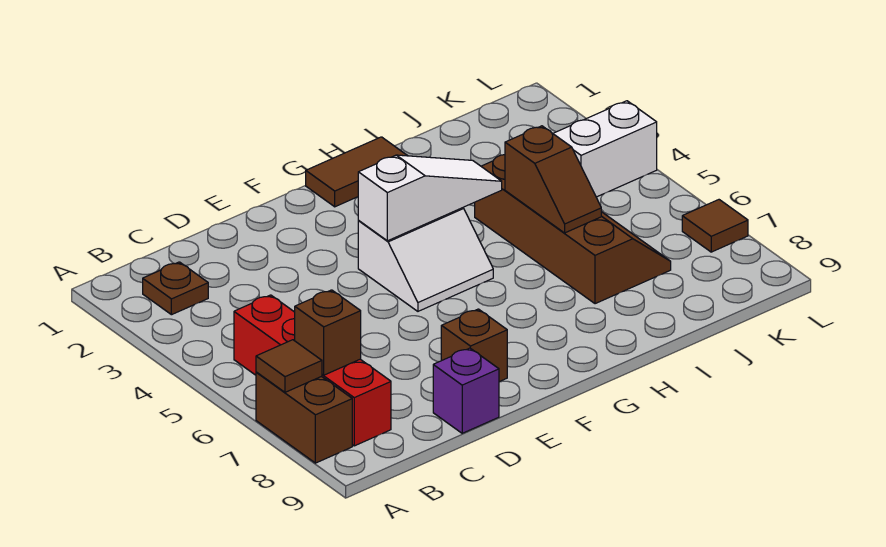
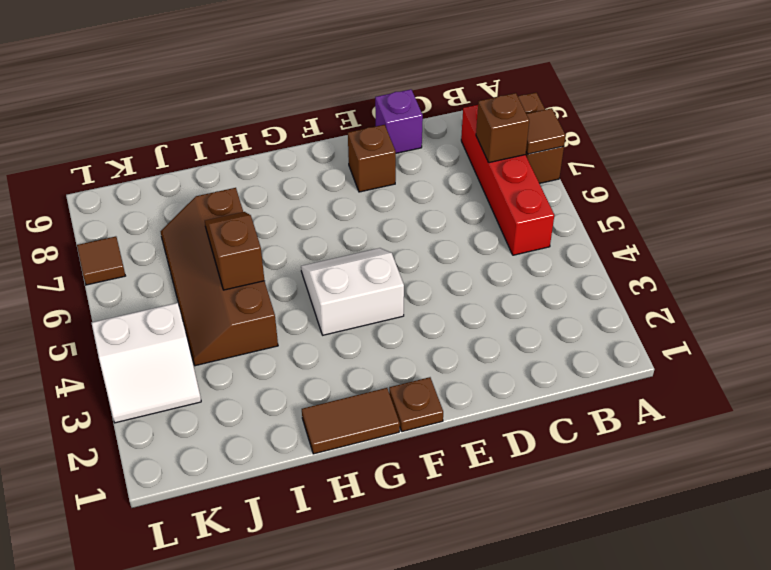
brown plate B2 level 1 -> brown plate F1 level 1
white slope F4:H4 level 2 top F -> none

